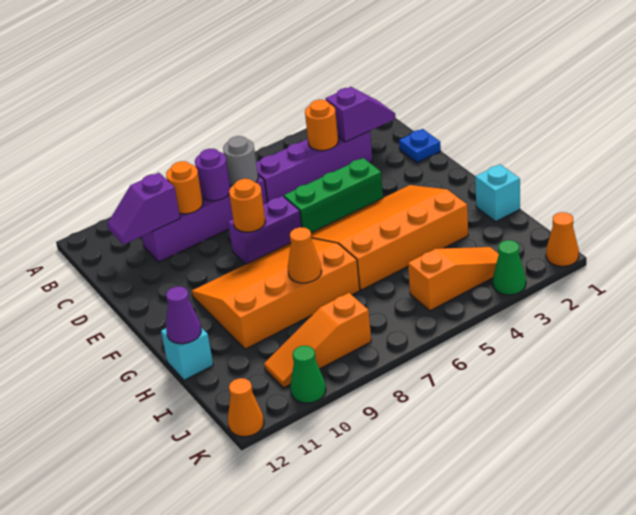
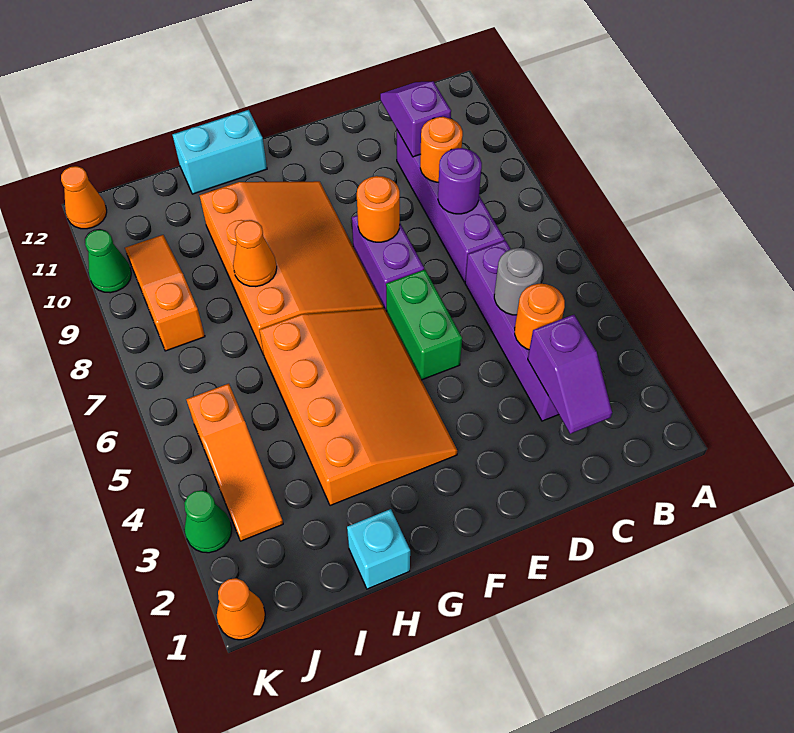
grey round brick C7 level 2 -> grey round brick C5 level 2
blue plate D1 level 1 -> none
green brick E4:E6 level 1 -> green brick E5:E6 level 1
cyan brick H12 level 1 -> cyan brick G12:H12 level 1
purple cone H12 level 2 -> none

